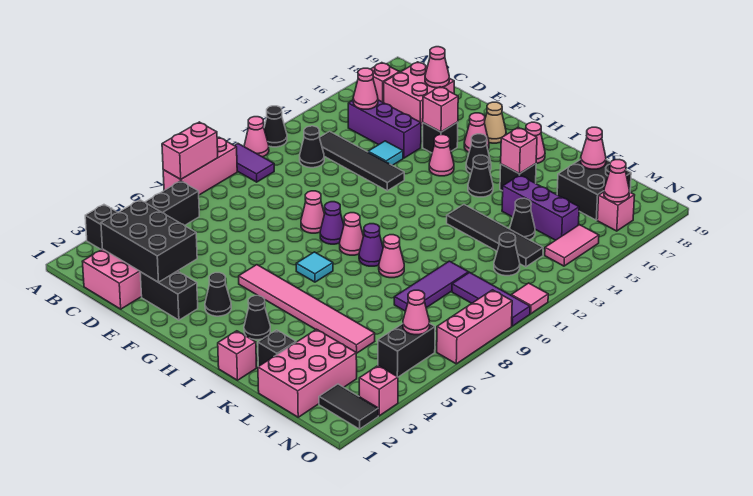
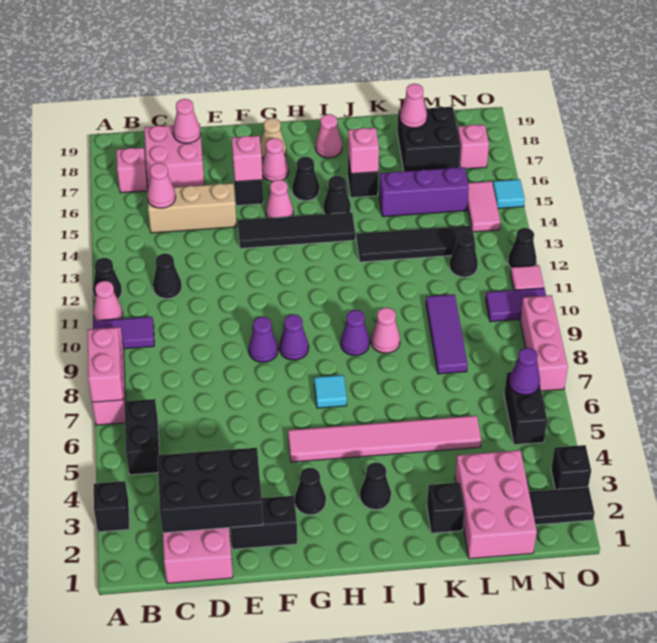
black tile C13:F13 level 1 -> black tile F14:I14 level 1
purple brick C15:E15 level 1 -> tan brick C15:E15 level 1
cyan tile E14 level 1 -> cyan tile O15 level 1
pink cone F9 level 1 -> purple cone F9 level 1
pink cone H9 level 1 -> none
pink brick J1 level 1 -> none
black cone L14 level 1 -> black cone O12 level 1
purple tile M10:O10 level 1 -> purple tile N10:O10 level 1
pink cone N6 level 2 -> purple cone N6 level 2
pink cone N17 level 2 -> none
pink brick O3 level 1 -> black brick O3 level 1

